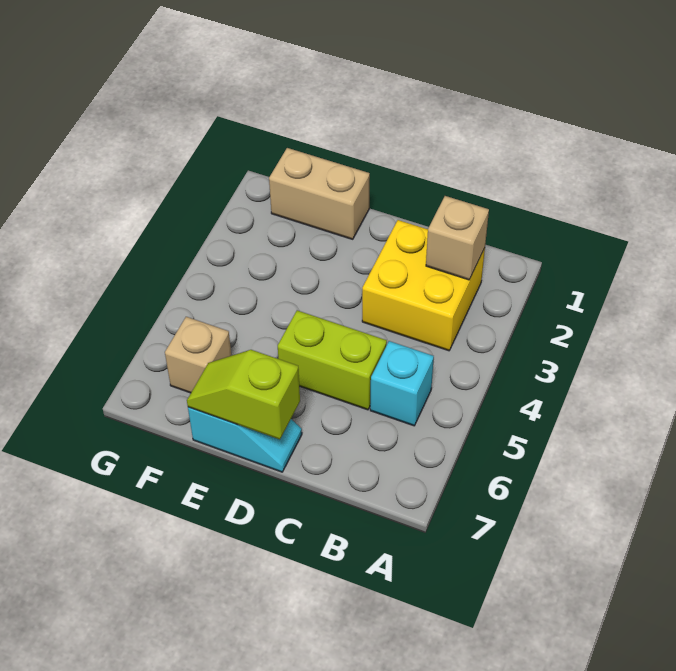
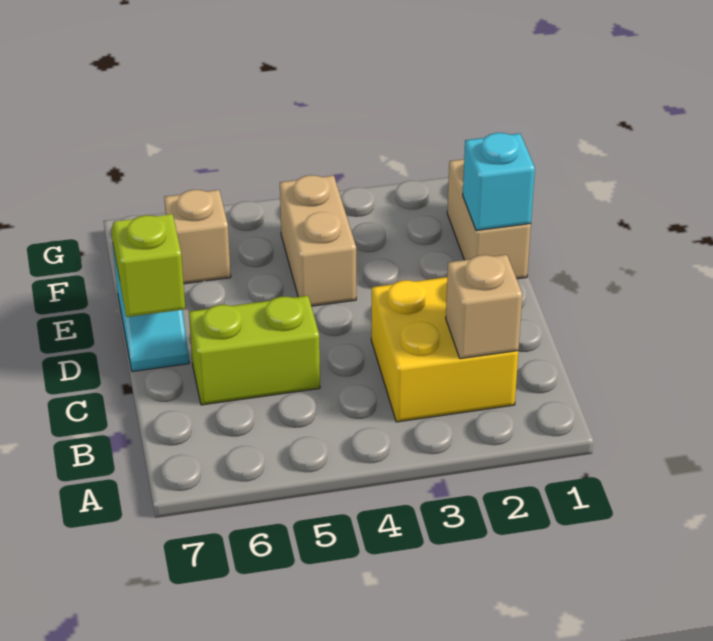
cyan brick B5 level 1 -> cyan brick E1 level 2
lime brick C5:D5 level 1 -> lime brick C5:C6 level 1
none -> tan brick E4:F4 level 1

